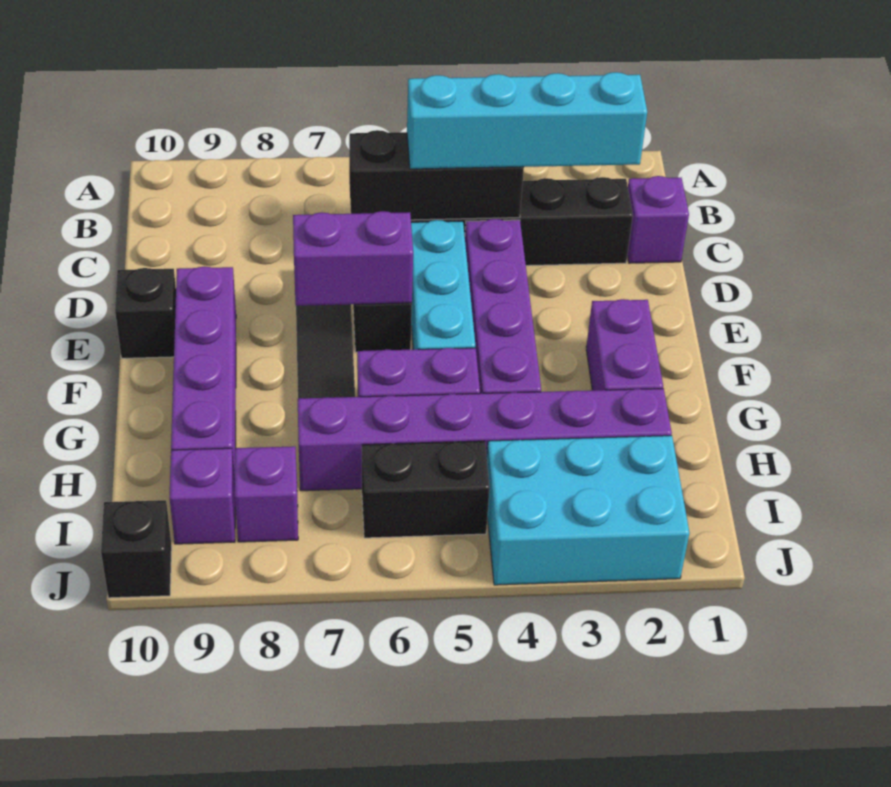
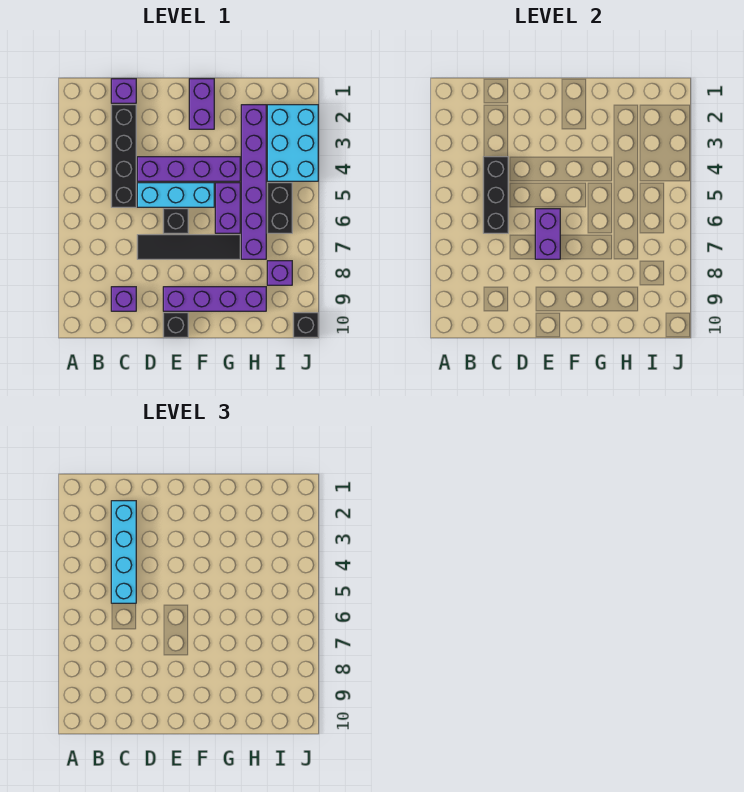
purple brick F2:G2 level 1 -> purple brick F1:F2 level 1
purple brick I9 level 1 -> purple brick C9 level 1

